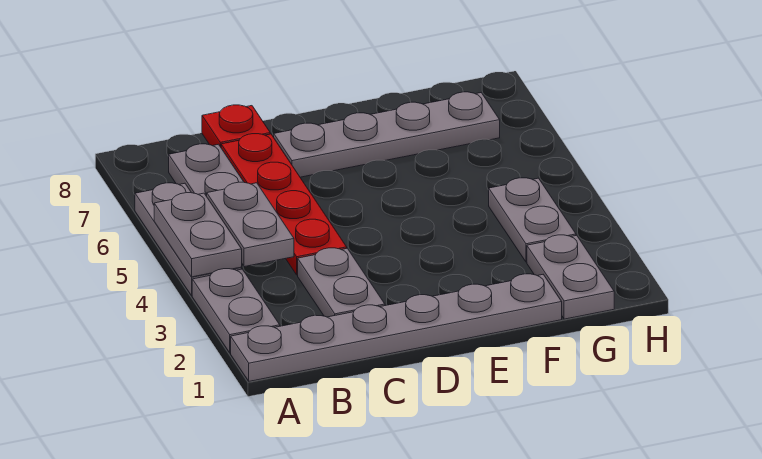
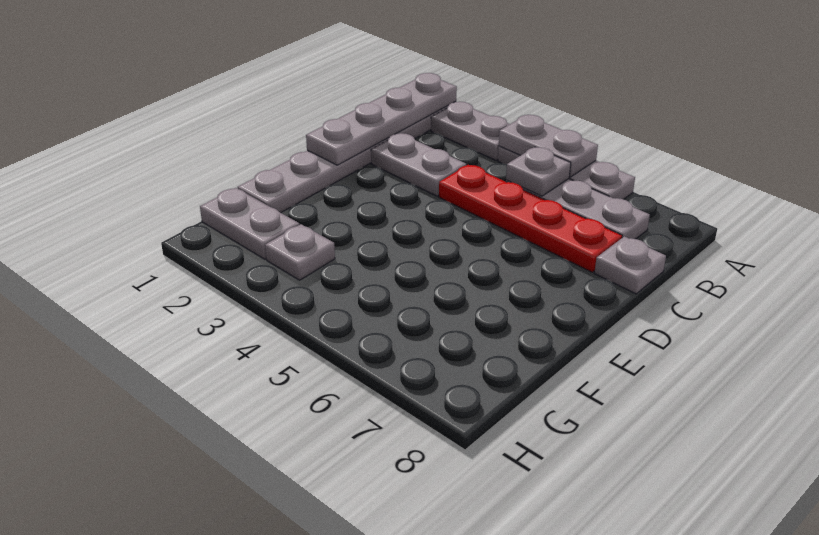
grey plate B4:B5 level 2 -> grey plate B5 level 2
red plate C8 level 1 -> grey plate C8 level 1
grey plate D7:G7 level 1 -> grey plate A1:D1 level 2
grey plate G3:G4 level 1 -> grey plate G3 level 1

